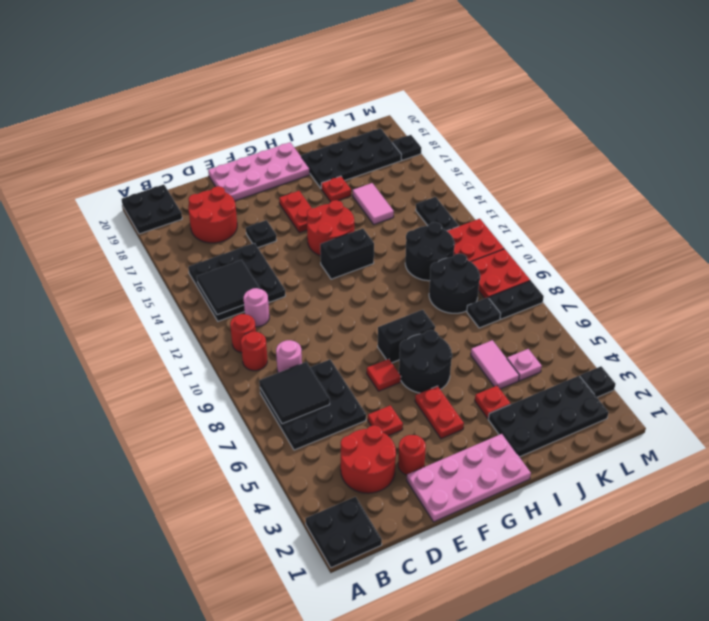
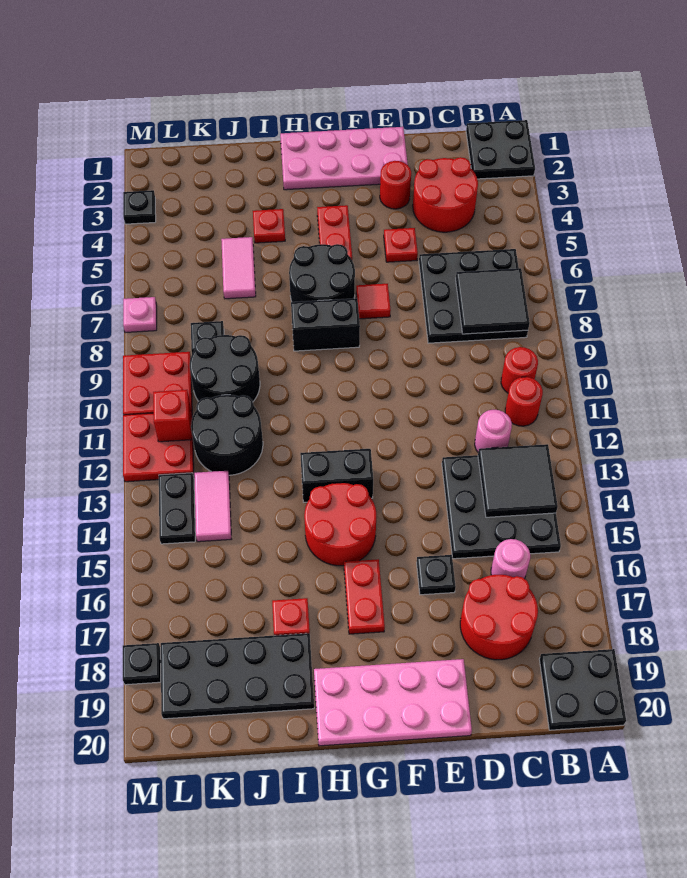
pink round brick C9 level 1 -> pink round brick C16 level 1
black plate I2:L3 level 1 -> none
pink tile J15:J16 level 1 -> pink tile K13:K14 level 1
pink plate K5 level 1 -> pink plate M7 level 1
black plate L8:M8 level 1 -> none
none -> red brick L11 level 2

